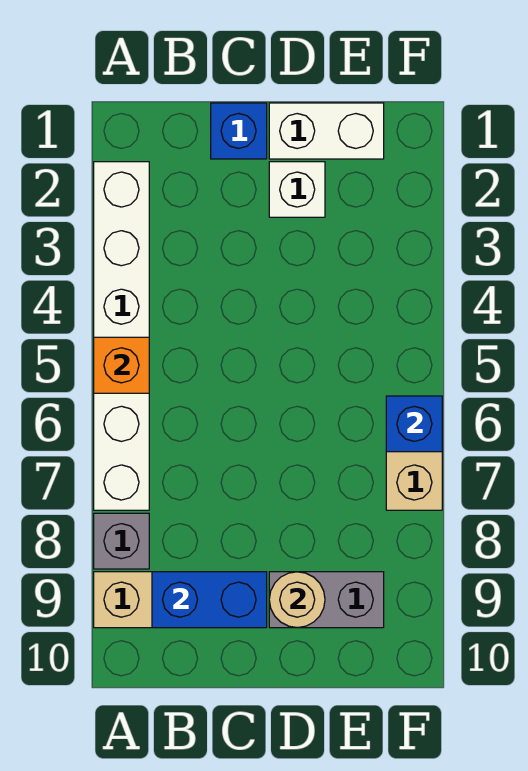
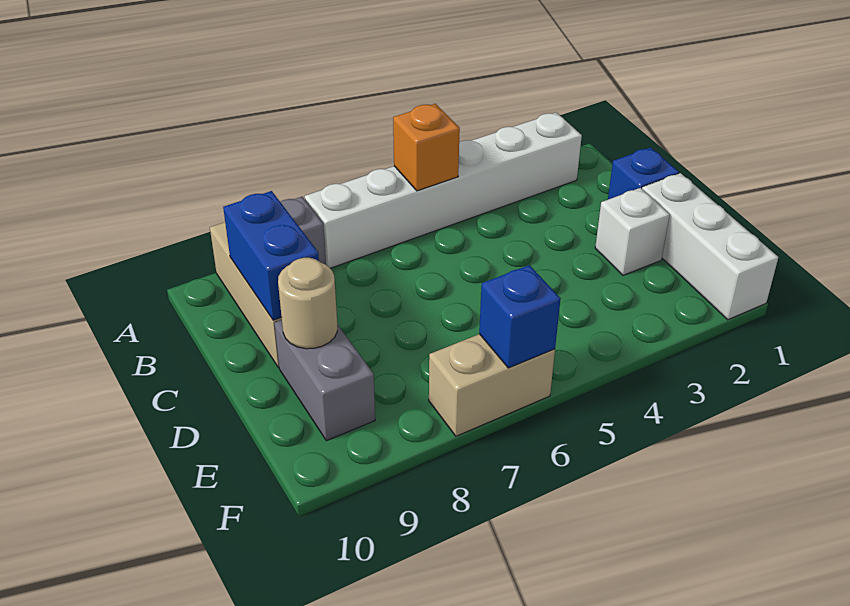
white brick D1:E1 level 1 -> white brick D1:F1 level 1

